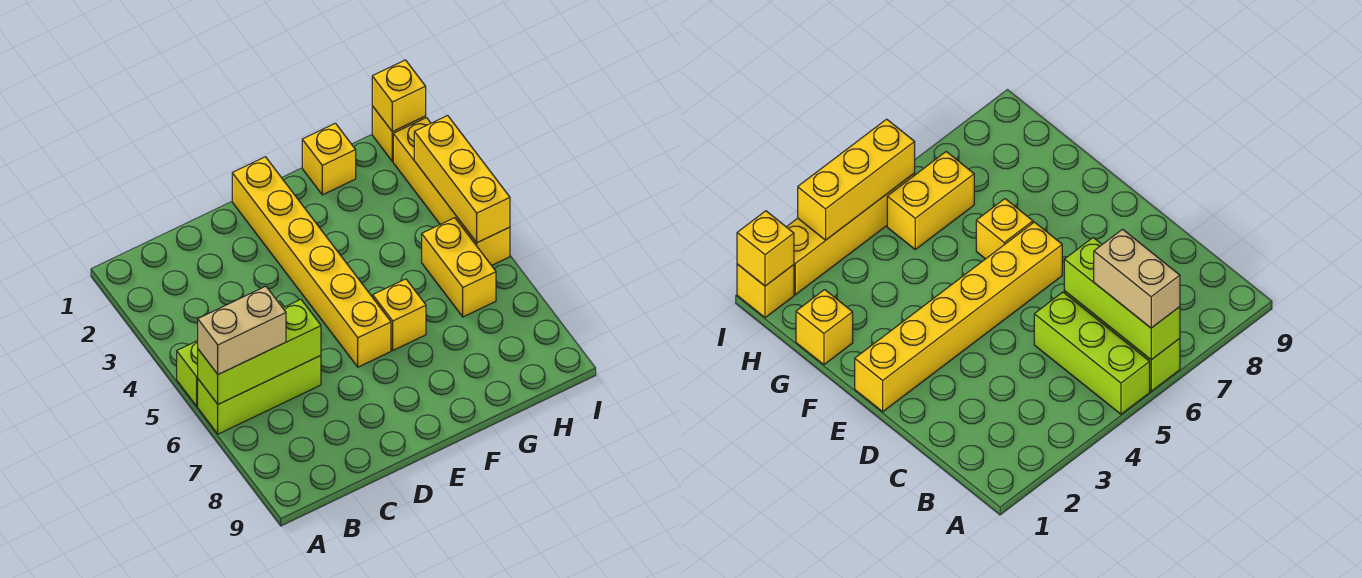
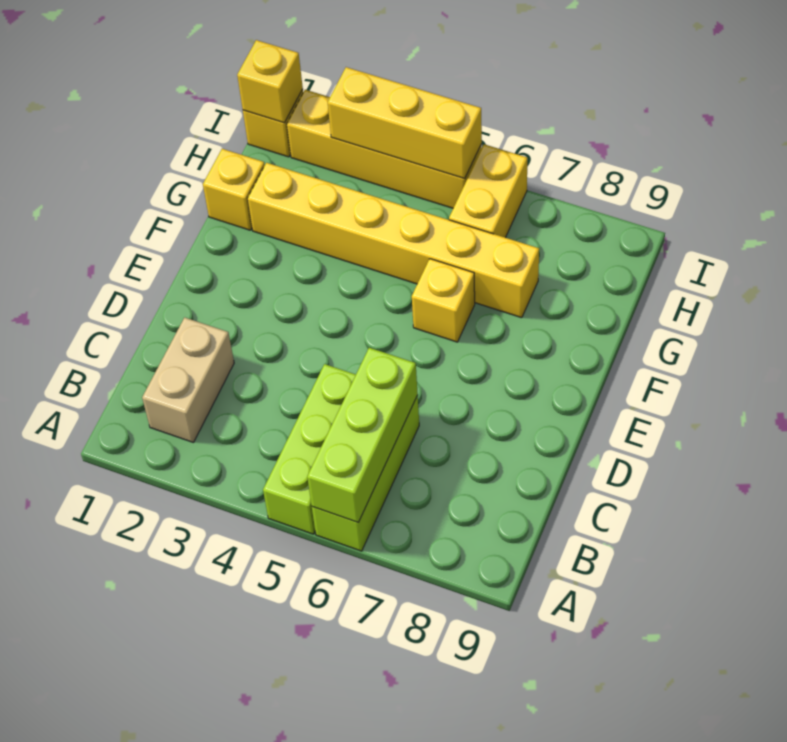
tan brick A6:B6 level 3 -> tan brick B2:C2 level 1
yellow brick E1:E6 level 1 -> yellow brick G2:G7 level 1
yellow brick H5:H6 level 1 -> yellow brick H6:I6 level 1

